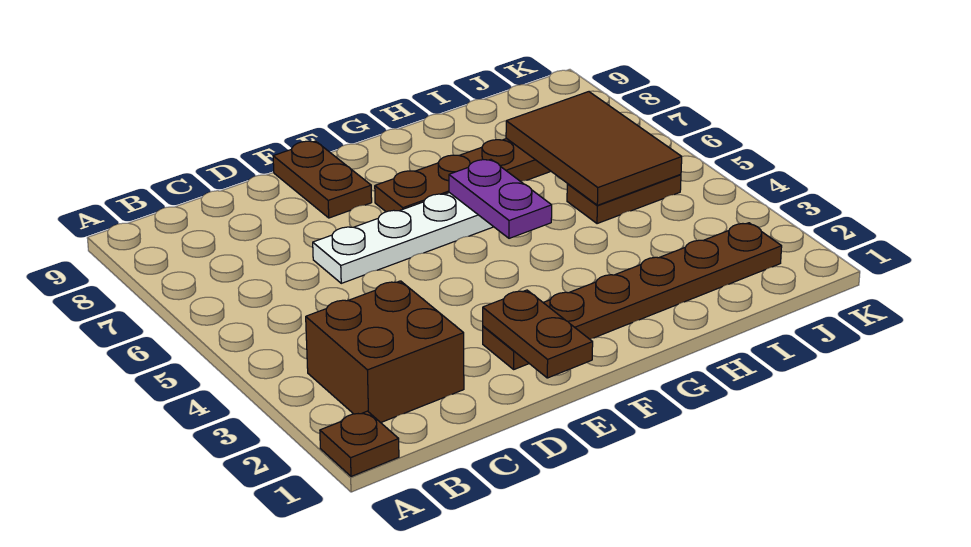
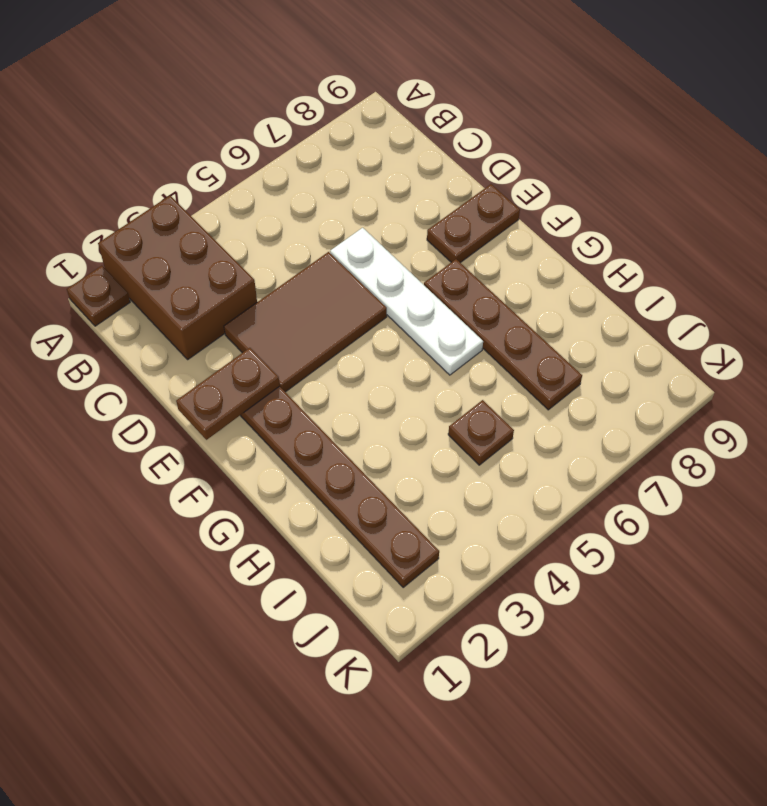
brown brick B2:C3 level 1 -> brown brick A2:C3 level 1
purple plate G5:G6 level 2 -> none
brown plate I5:J5 level 1 -> brown plate I5 level 1
brown tile I5:J7 level 2 -> brown tile D3:E5 level 1

